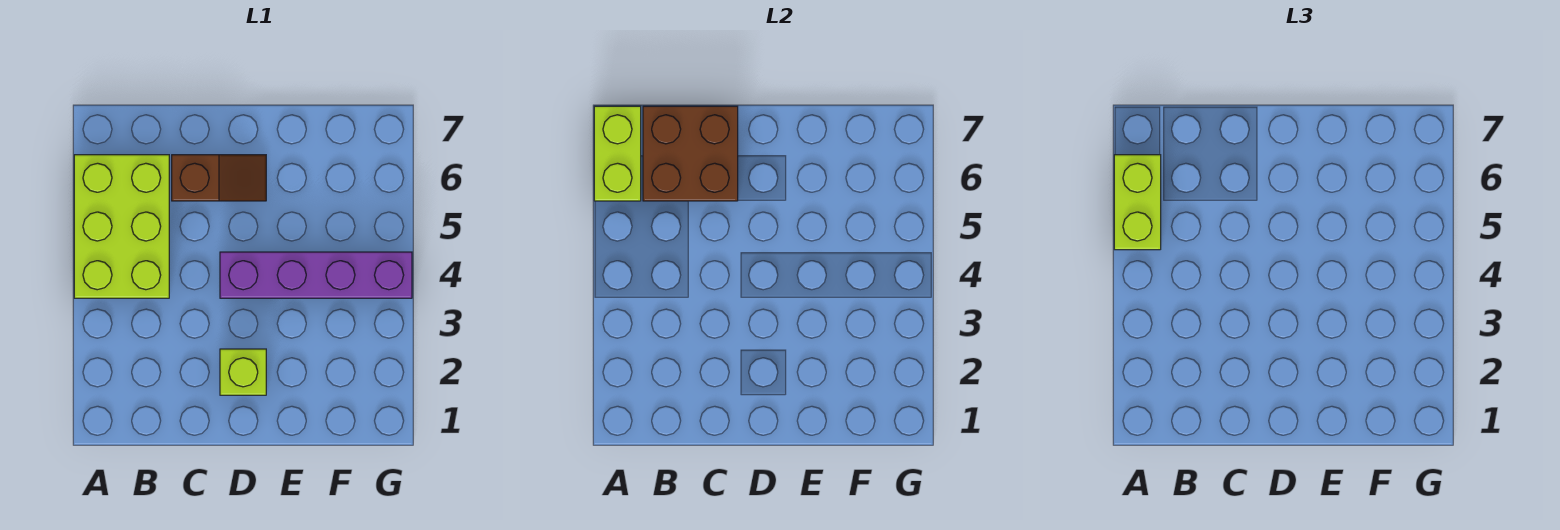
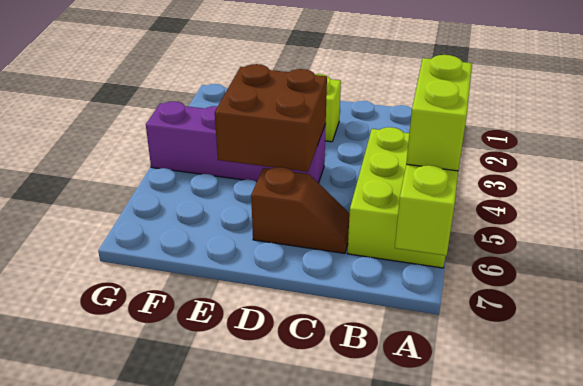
brown brick B6:C7 level 2 -> brown brick D4:E5 level 2
brown slope C6:D6 level 1 top C -> brown slope C6:D6 level 1 top D

